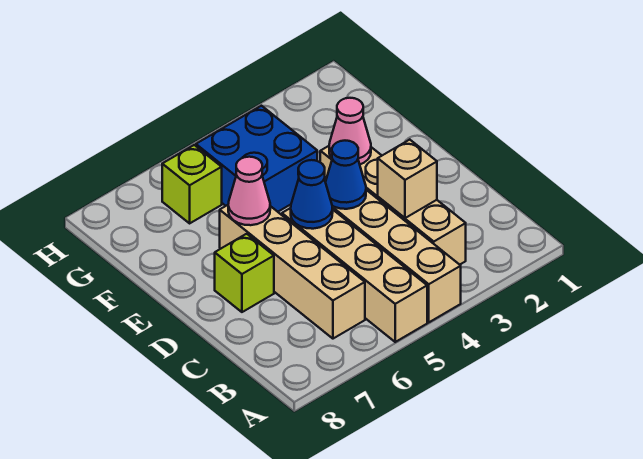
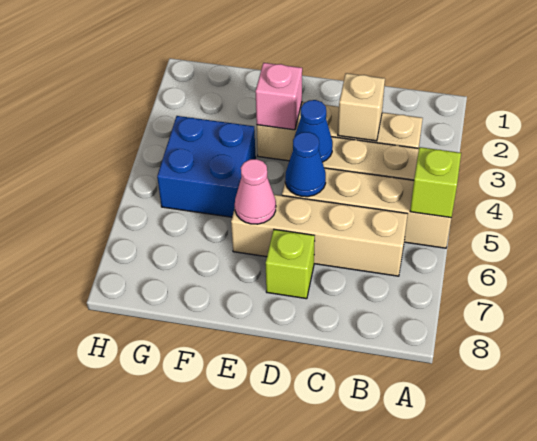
pink cone E3 level 2 -> pink brick E3 level 2
lime brick G6 level 1 -> lime brick A5 level 2

